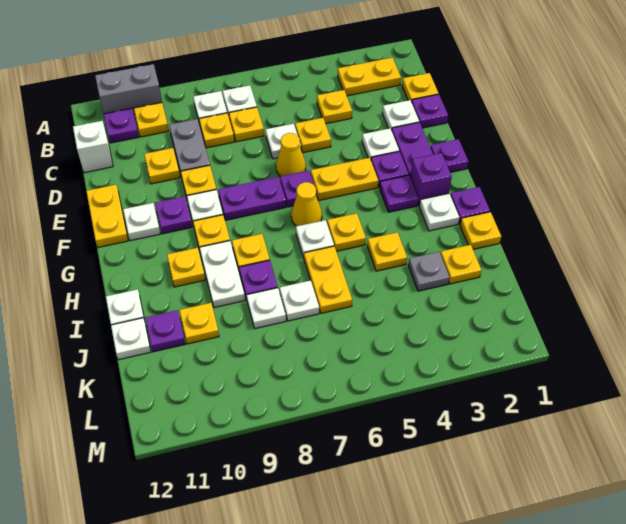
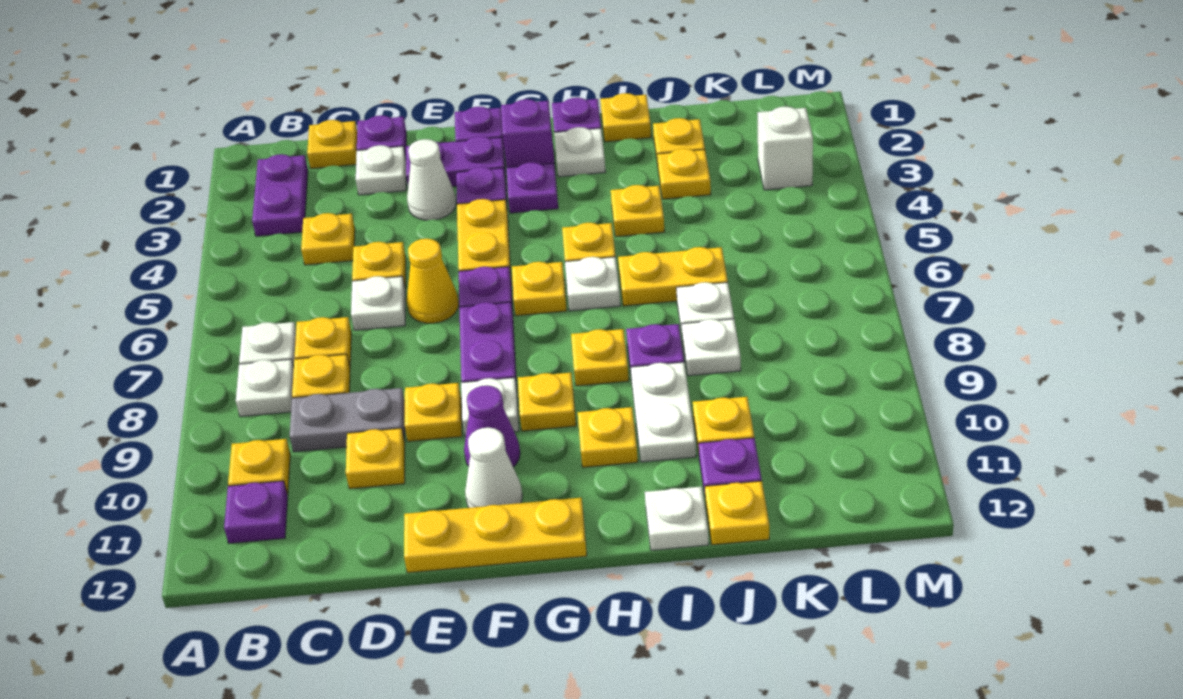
grey brick A10:A11 level 1 -> none
yellow plate B2:B3 level 1 -> purple plate B2:B3 level 1
white brick C12 level 1 -> white brick L3 level 1
white plate E3 level 1 -> white cone E3 level 1
yellow plate E12:F12 level 1 -> yellow plate E12:G12 level 1
purple plate F10 level 1 -> purple cone F10 level 1
white plate F11 level 1 -> white cone F11 level 1
yellow cone G6 level 1 -> yellow plate G6 level 1
white plate H9:I9 level 1 -> white plate I9:I10 level 1
grey plate J3 level 1 -> yellow plate J3 level 1
white plate J12 level 1 -> yellow plate J12 level 1

